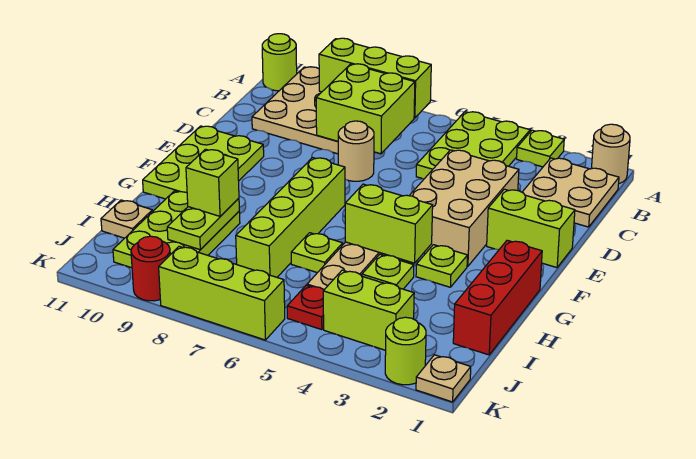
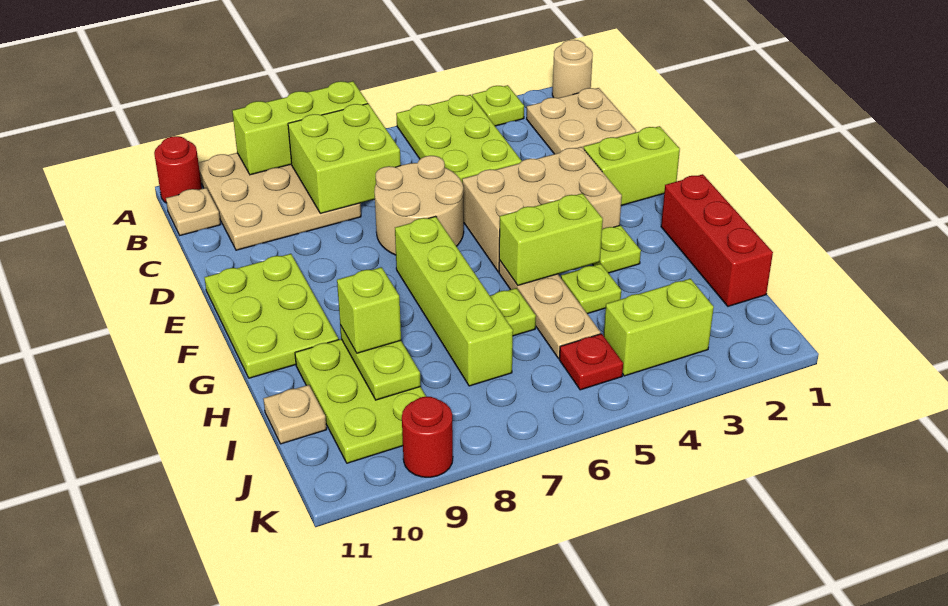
lime round brick A11 level 1 -> red round brick A11 level 1
tan brick D3:F4 level 1 -> tan brick E3:F5 level 1
tan round brick D7 level 1 -> tan round brick D6:E7 level 1
tan plate K1 level 1 -> tan plate B11 level 1
lime round brick K2 level 1 -> none
lime brick K6:K8 level 1 -> none

